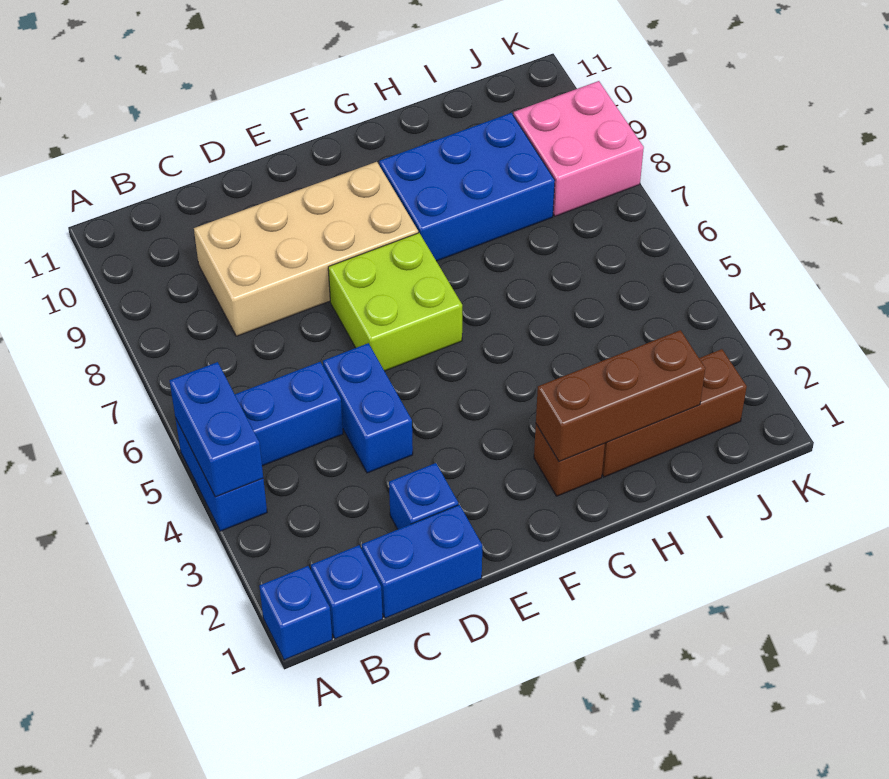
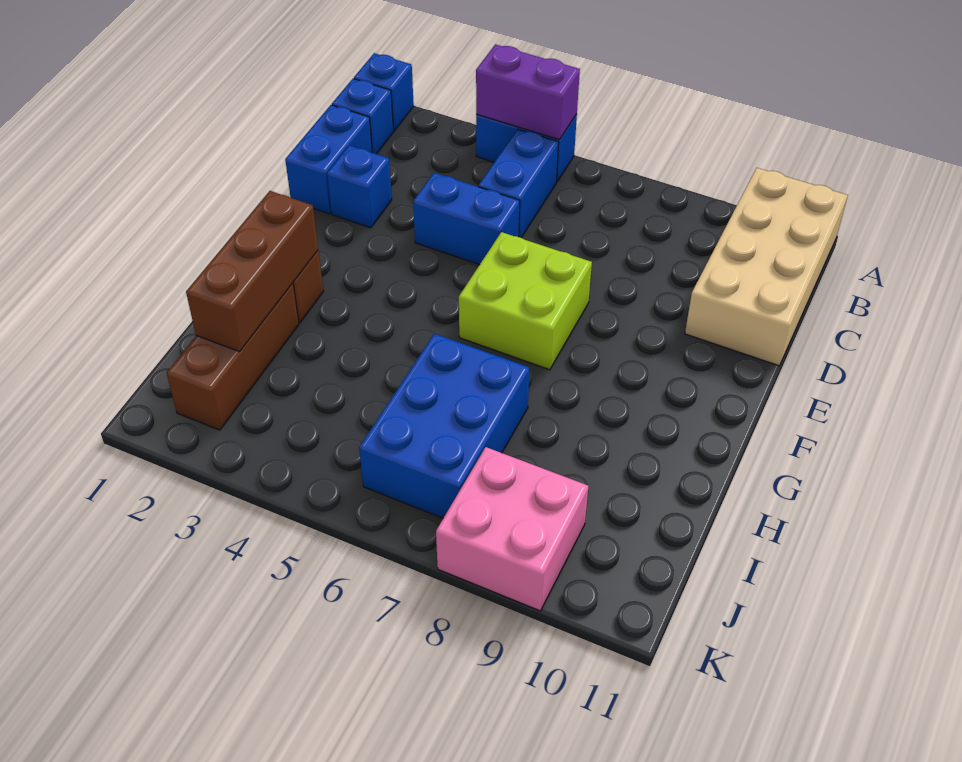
blue brick A4:A5 level 2 -> purple brick A4:A5 level 2
tan brick C8:F9 level 1 -> tan brick A10:D11 level 1
blue brick G8:I9 level 1 -> blue brick H6:J7 level 1

